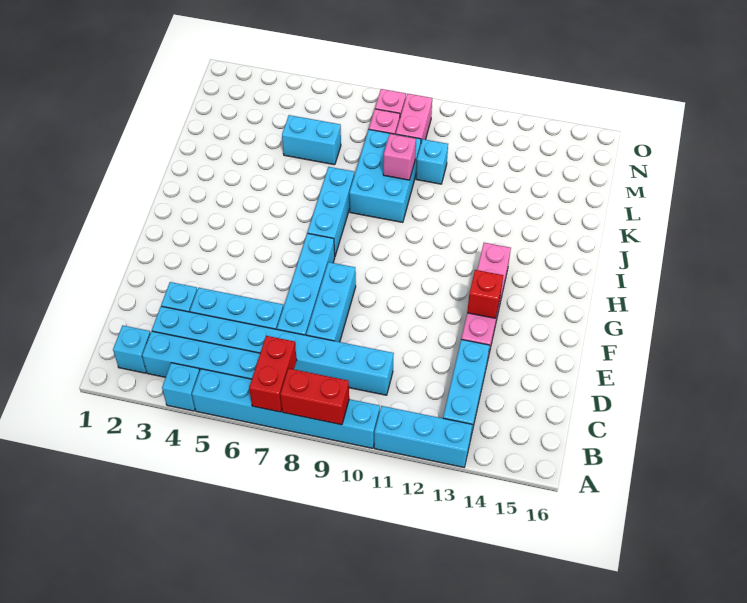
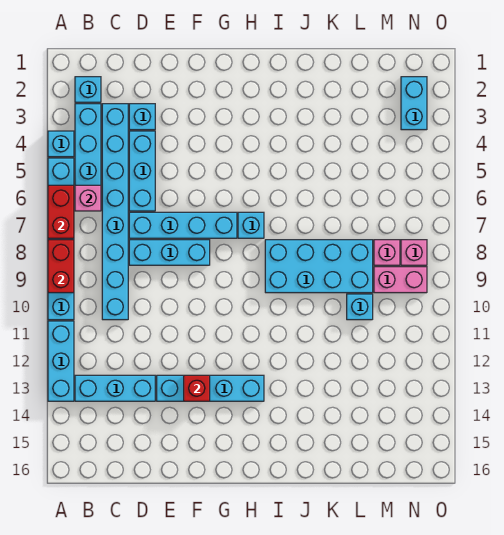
red brick A7:B7 level 2 -> red brick A6:A7 level 2
pink brick E13:H13 level 1 -> cyan brick E13:H13 level 1
cyan brick H7:J7 level 1 -> cyan brick H7 level 1
cyan brick J8:L9 level 1 -> cyan brick I8:L9 level 1
pink brick K9 level 2 -> pink brick B6 level 2
cyan brick L5:L6 level 1 -> cyan brick N2:N3 level 1

